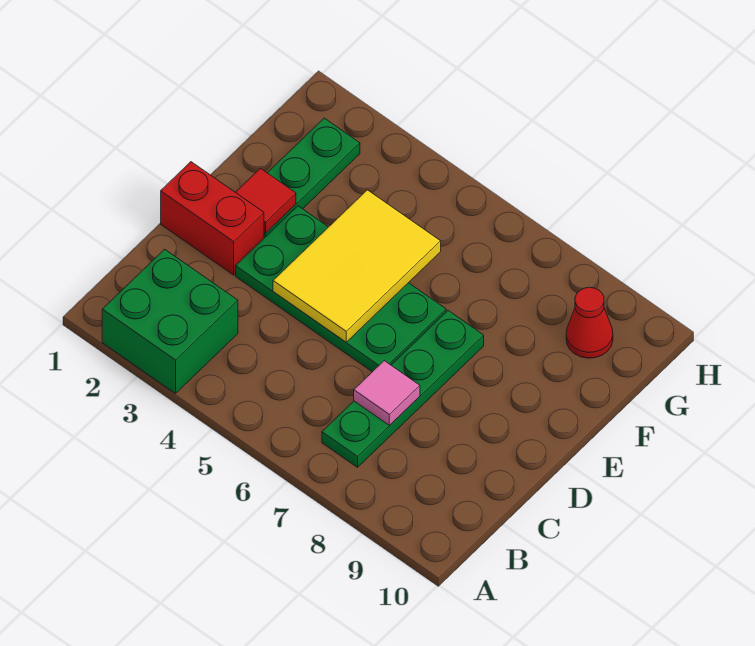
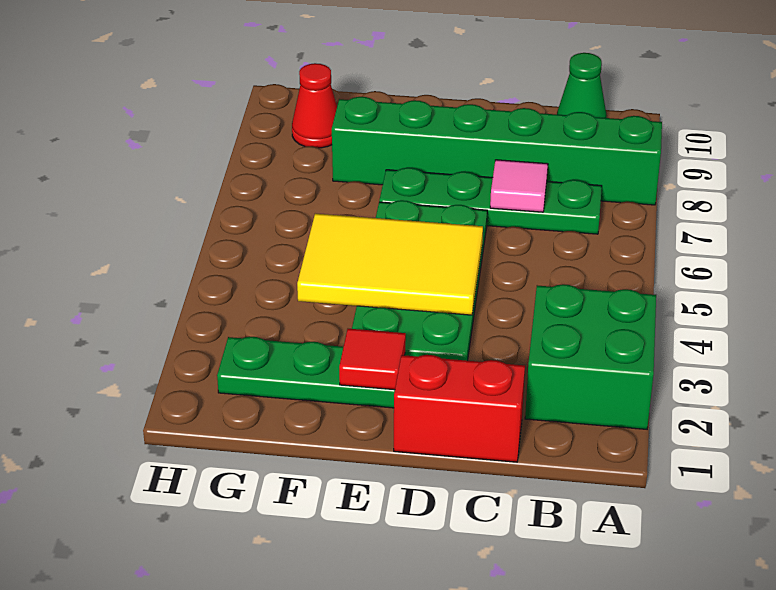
none -> green brick A8:F8 level 1
none -> green cone B10 level 1
red brick D1:D2 level 1 -> red brick C1:D1 level 1

